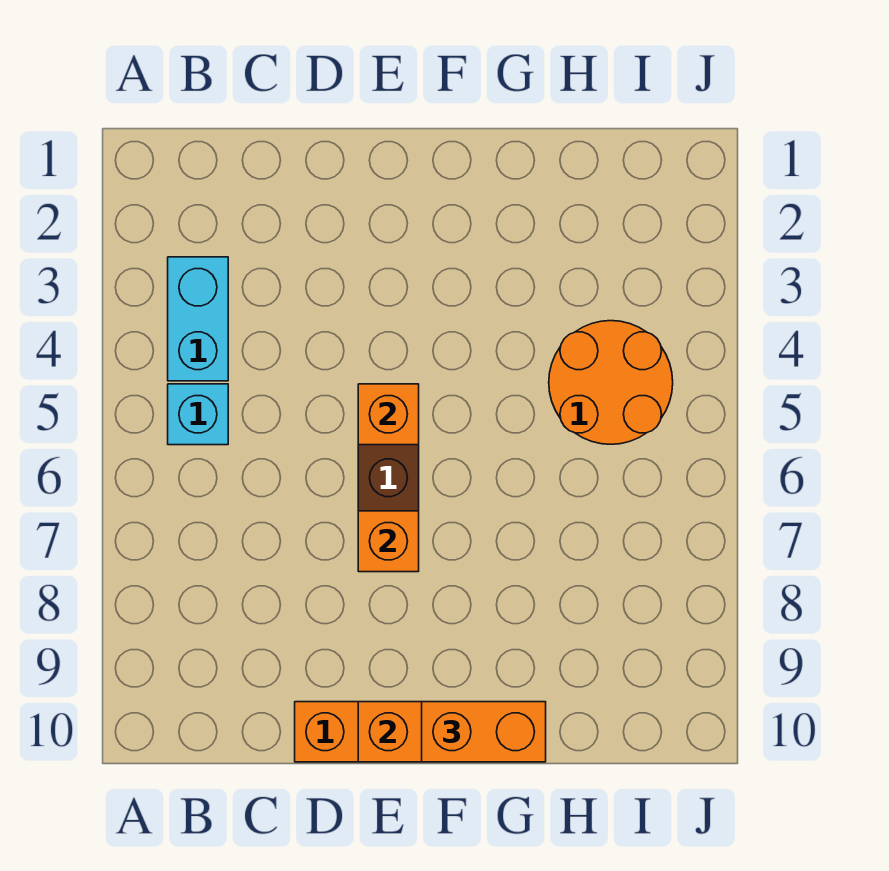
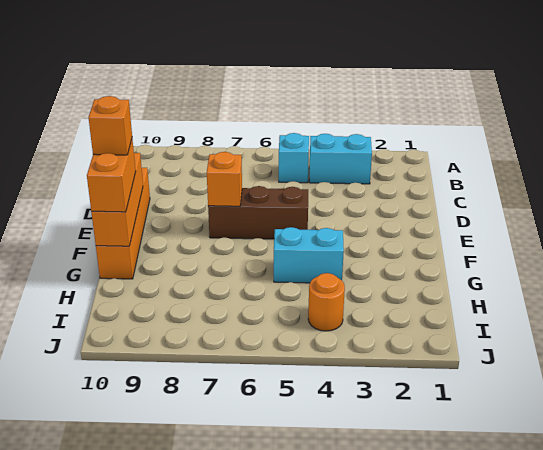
orange brick E5 level 2 -> orange brick F10 level 4
none -> cyan brick G4:G5 level 1
orange round brick H4:I5 level 1 -> orange round brick I4 level 1

